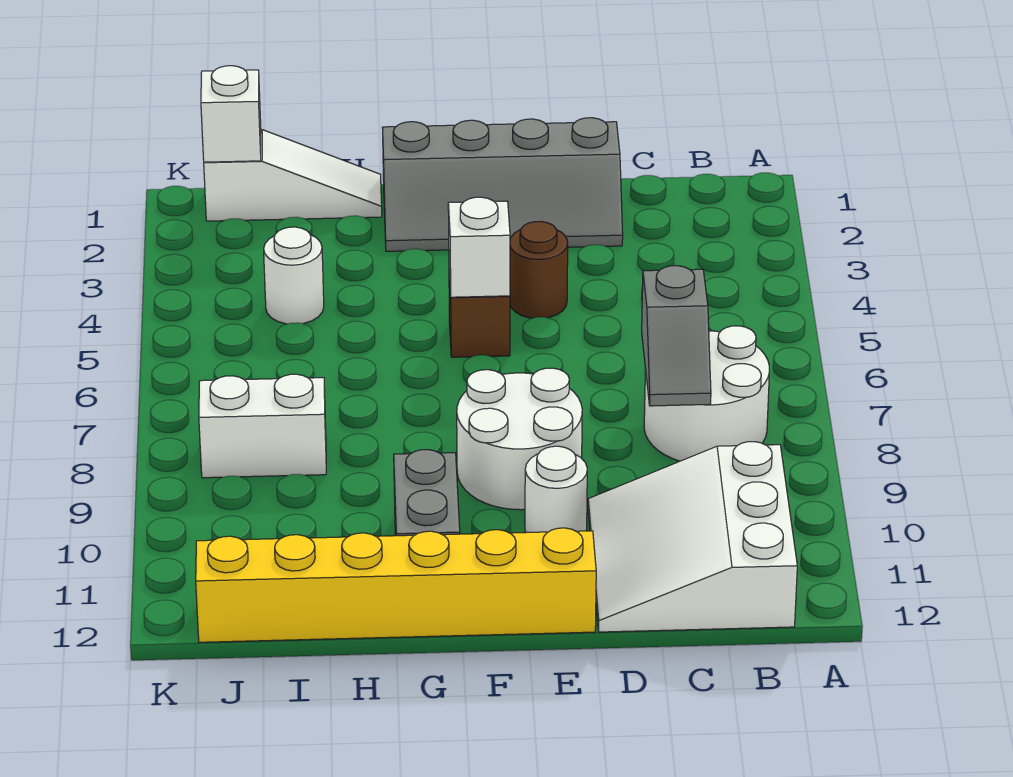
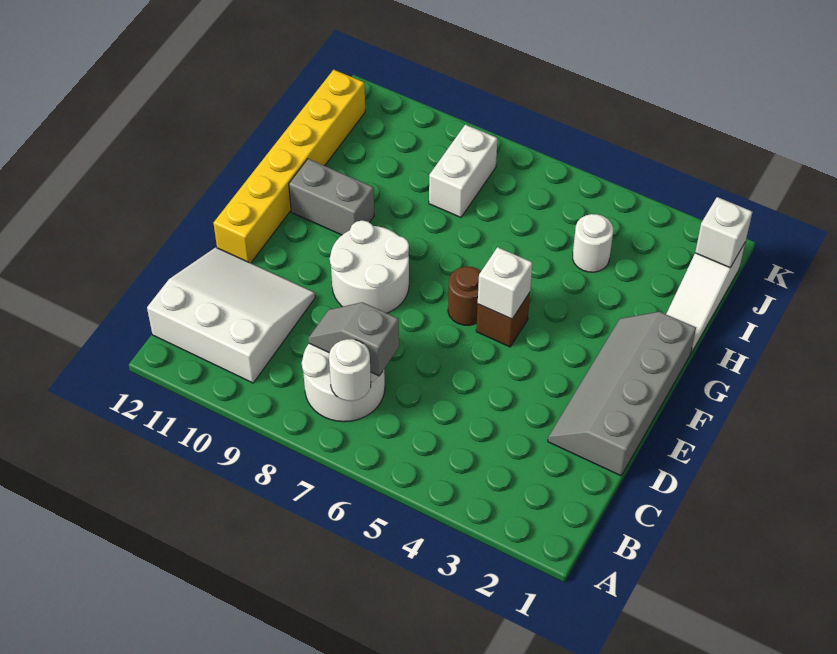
brown round brick E4 level 1 -> brown round brick F6 level 1
white round brick E10 level 1 -> white round brick B7 level 2

